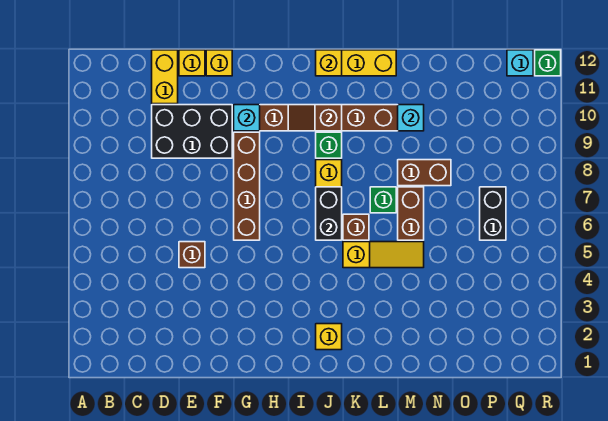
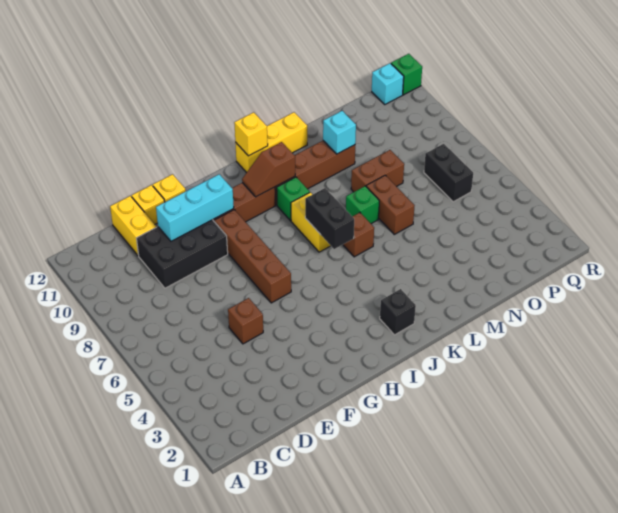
cyan brick G10 level 2 -> cyan brick E10:G10 level 2
yellow brick J2 level 1 -> black brick J2 level 1
yellow slope K5:M5 level 1 top K -> none

